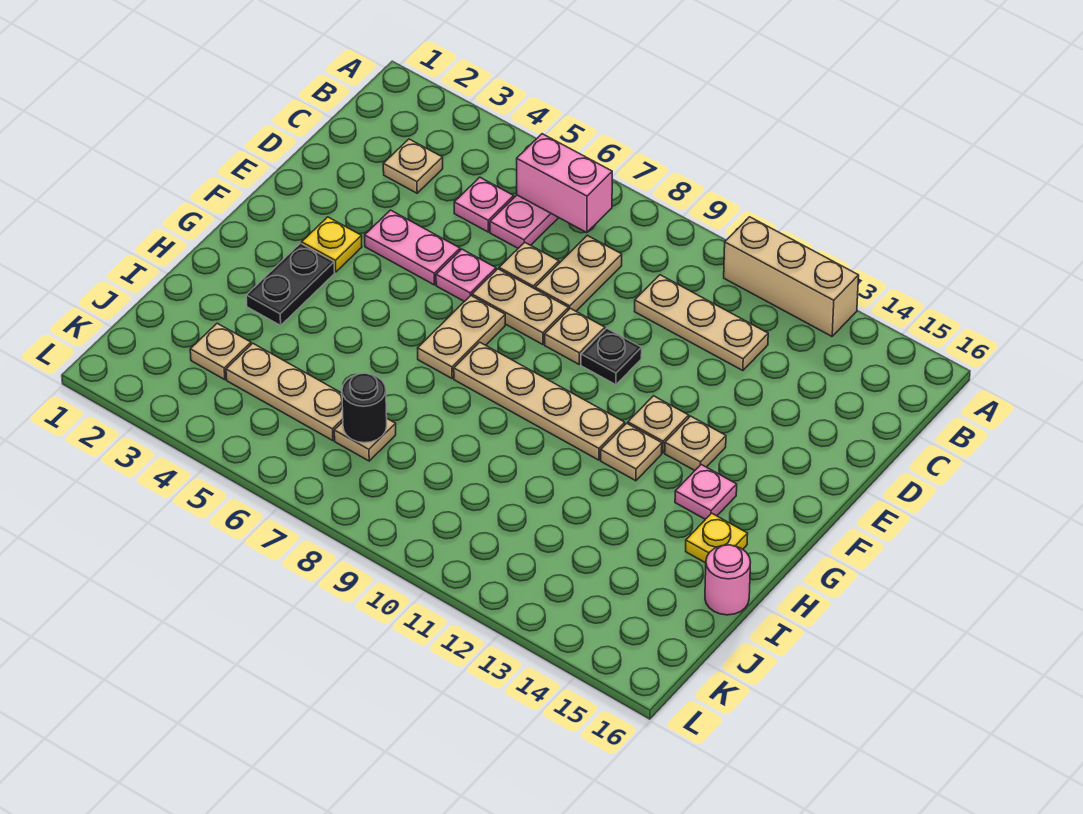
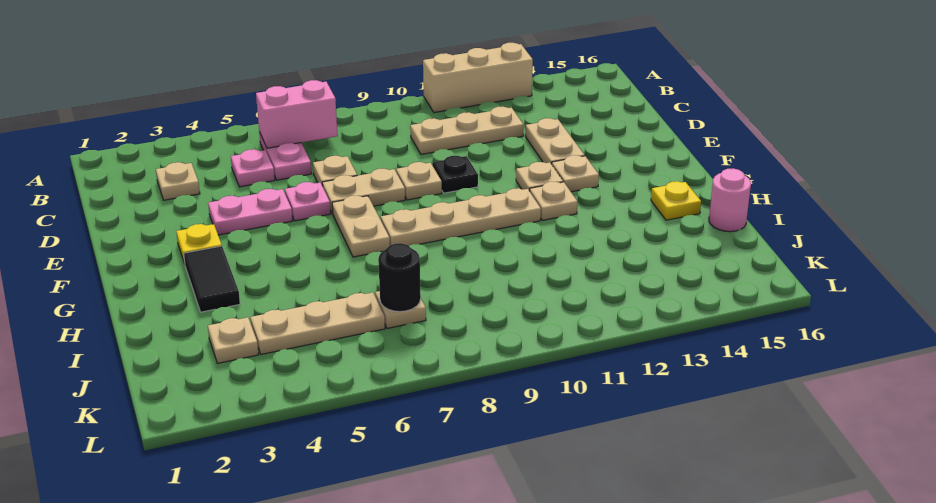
tan plate C8:D8 level 1 -> tan plate D13:E13 level 1
black plate G3:H3 level 1 -> black tile G3:H3 level 1
pink plate G14 level 1 -> none

